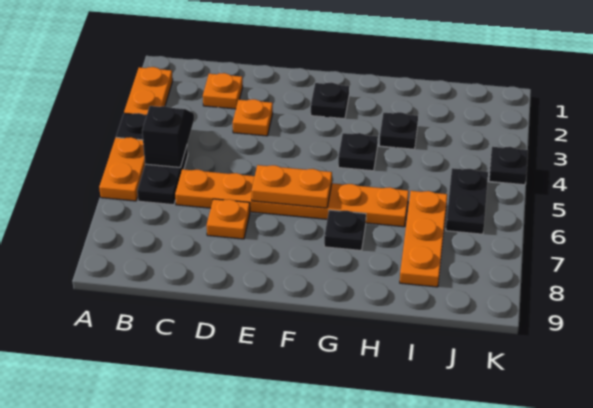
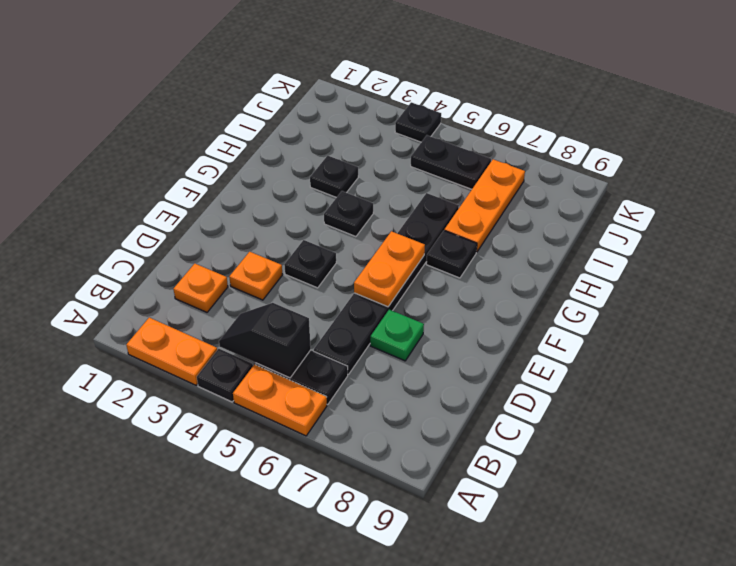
orange plate C6:H6 level 1 -> black plate C6:H6 level 1
orange plate D7 level 1 -> green plate D7 level 1
black plate F2 level 1 -> black plate E4 level 1
orange plate I6:I8 level 1 -> orange plate H7:J7 level 1

